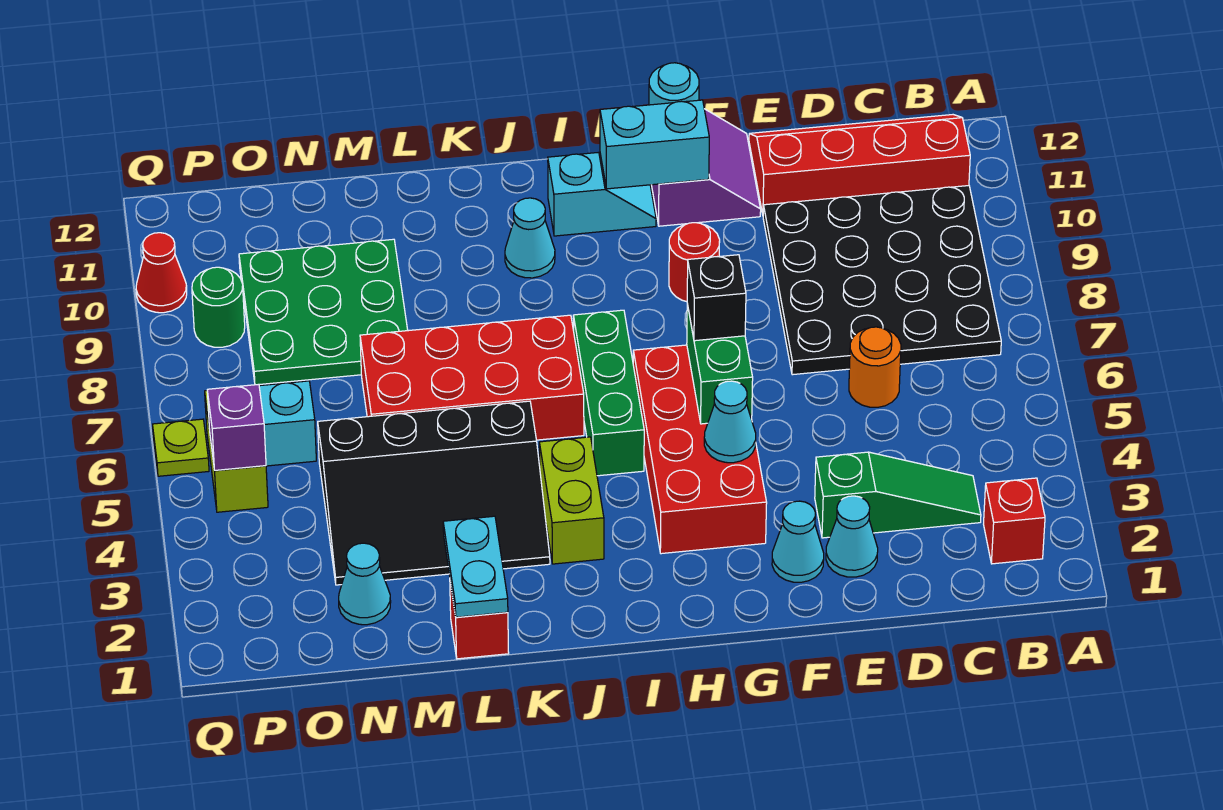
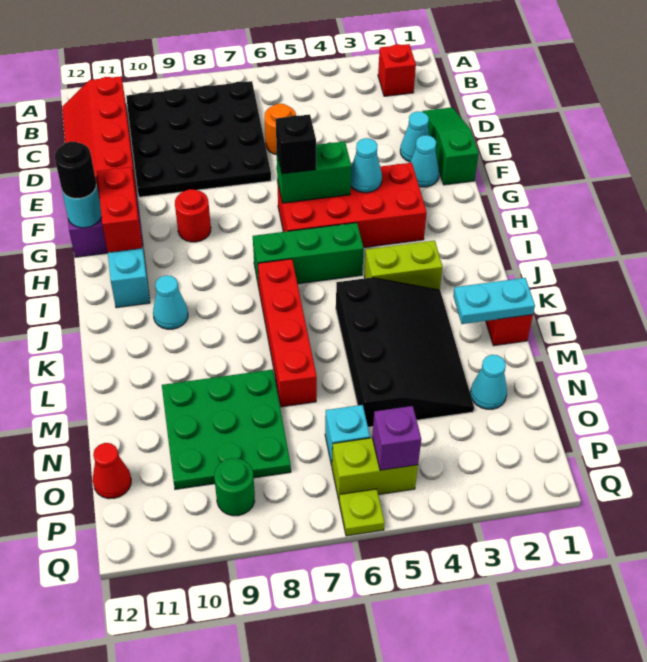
green slope C3:E3 level 1 top E -> green slope D1:F1 level 1 top F
cyan brick G11:H11 level 2 -> red brick G11:H11 level 2
none -> black round brick G12 level 3
red brick J6:M7 level 1 -> red brick J7:M7 level 1
red cone Q10 level 1 -> red cone O12 level 1

